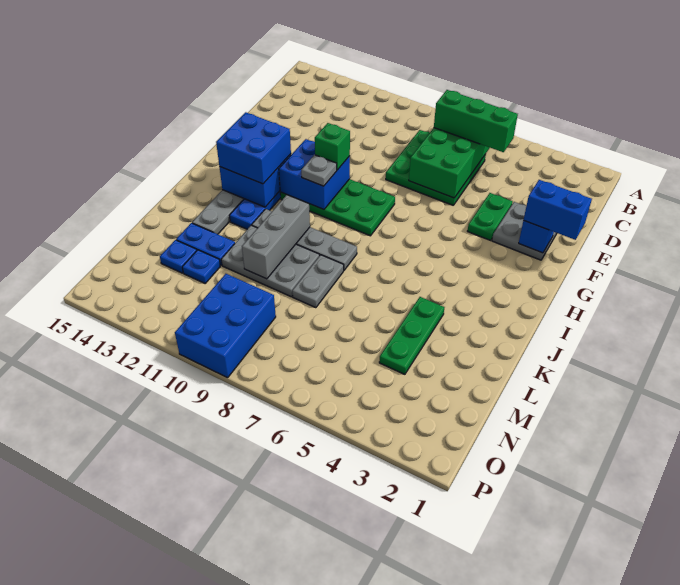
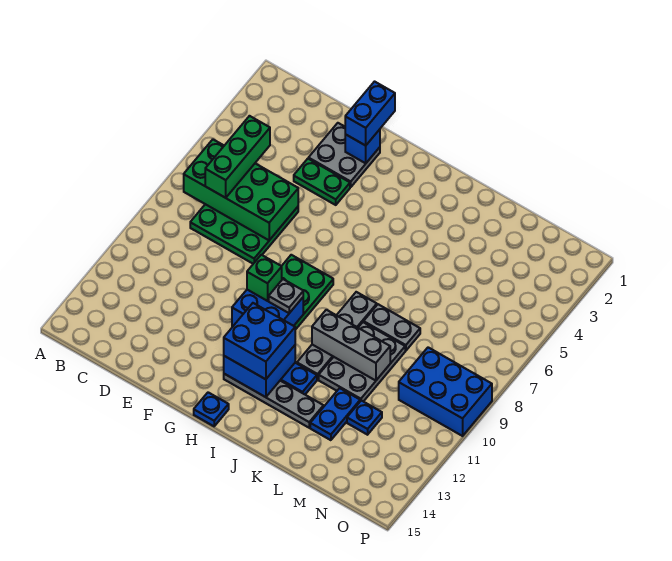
green plate K4:M4 level 1 -> none
blue plate M13 level 1 -> blue plate H15 level 1

